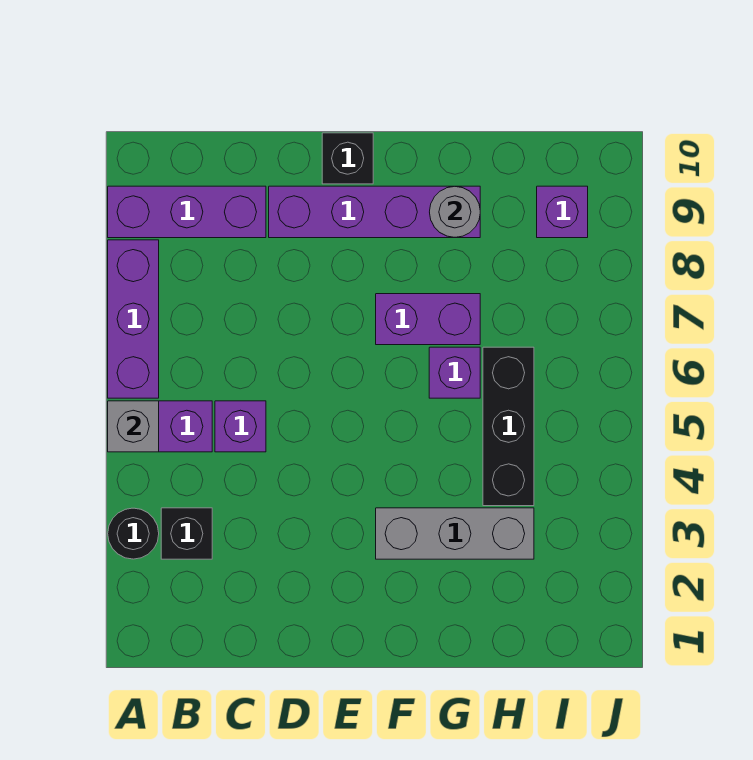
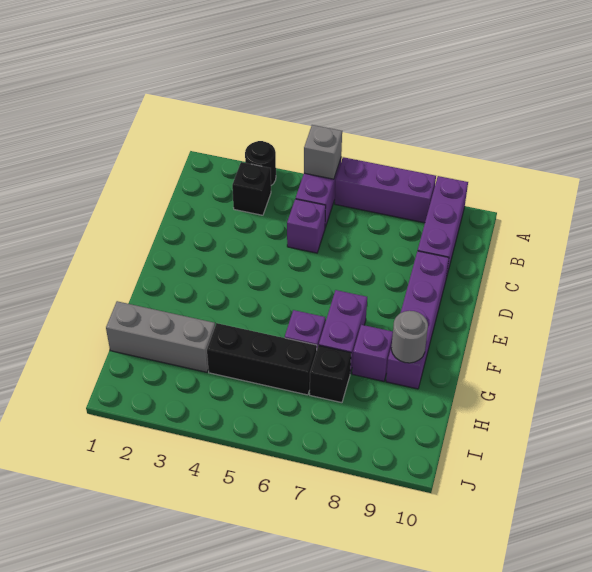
black brick E10 level 1 -> black brick H7 level 1
grey brick F3:H3 level 1 -> grey brick H1:H3 level 1
purple brick I9 level 1 -> purple brick G8 level 1

